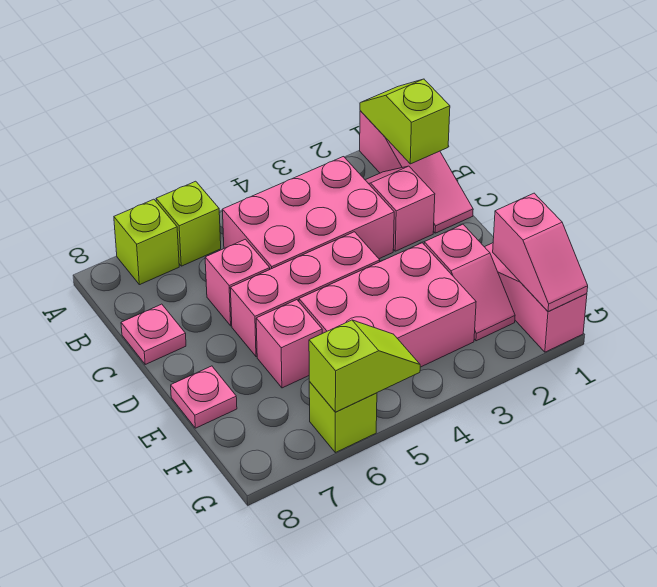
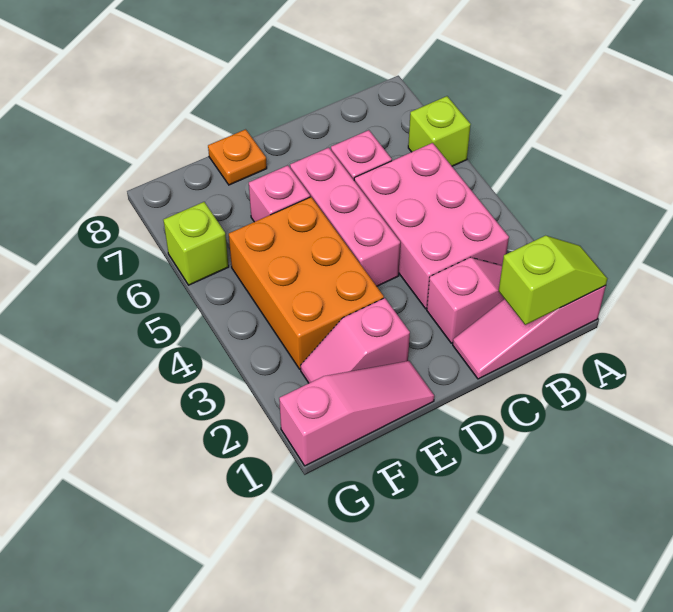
lime brick A7 level 1 -> none
pink plate C8 level 1 -> none
pink brick E3:F5 level 1 -> orange brick E3:F5 level 1
pink plate E8 level 1 -> orange plate E8 level 1
pink slope F1:G1 level 2 top F -> none
lime slope G5:G6 level 2 top 6 -> none

